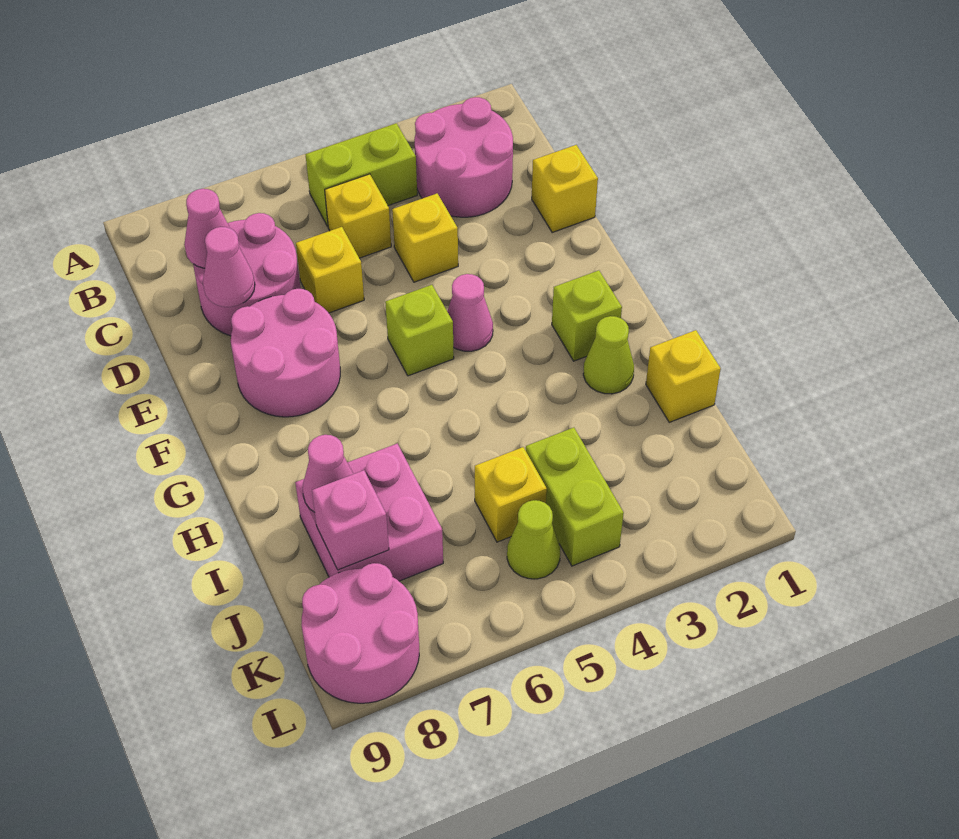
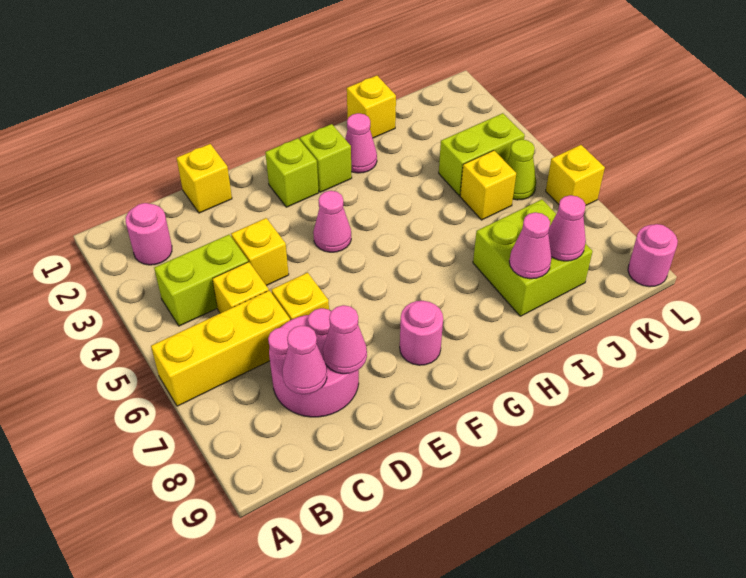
none -> yellow brick A6:C6 level 1
pink round brick B2:C3 level 1 -> pink round brick B2 level 1
lime brick B4:B5 level 1 -> lime brick B4:C4 level 1
pink round brick E7:F8 level 1 -> pink round brick F8 level 1
lime brick F5 level 1 -> lime brick F2 level 1
lime cone H2 level 1 -> pink cone H2 level 1
pink brick I7:J8 level 1 -> lime brick I7:J8 level 1
pink brick J8 level 2 -> pink cone J8 level 2
pink round brick K8:L9 level 1 -> pink round brick L9 level 1
none -> yellow brick L6 level 1

